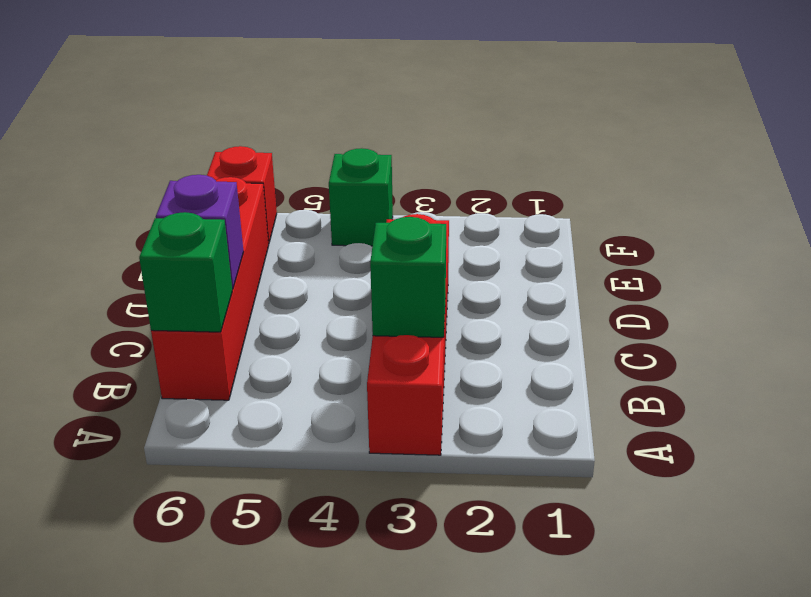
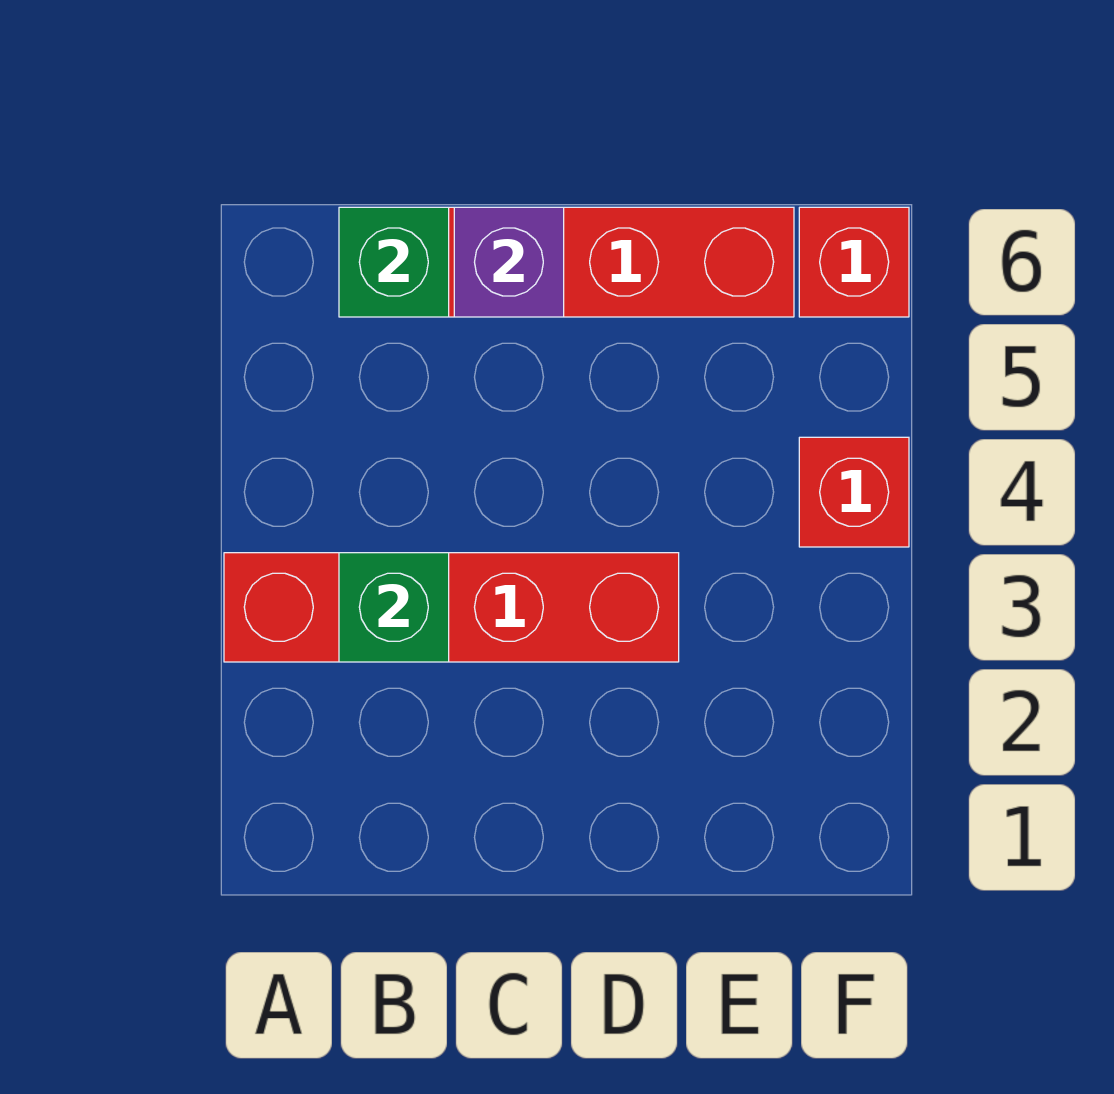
green brick F4 level 1 -> red brick F4 level 1

